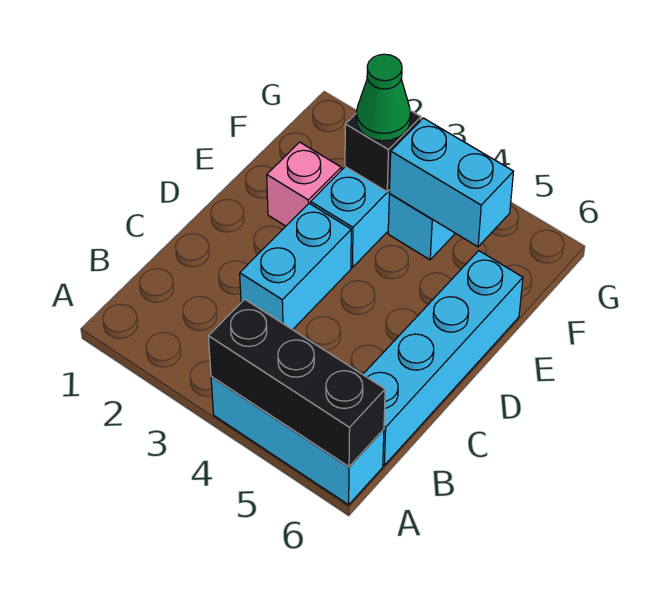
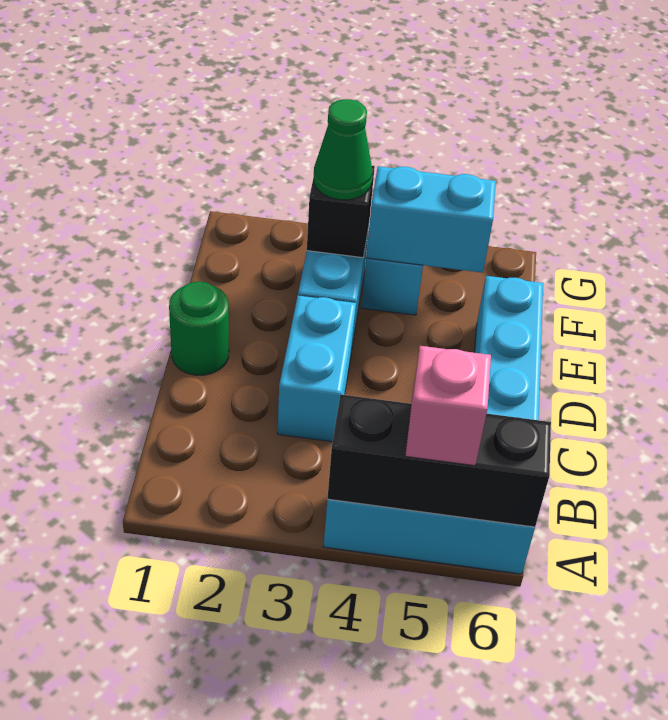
none -> green round brick D1 level 1
pink brick E2 level 1 -> pink brick A5 level 3

